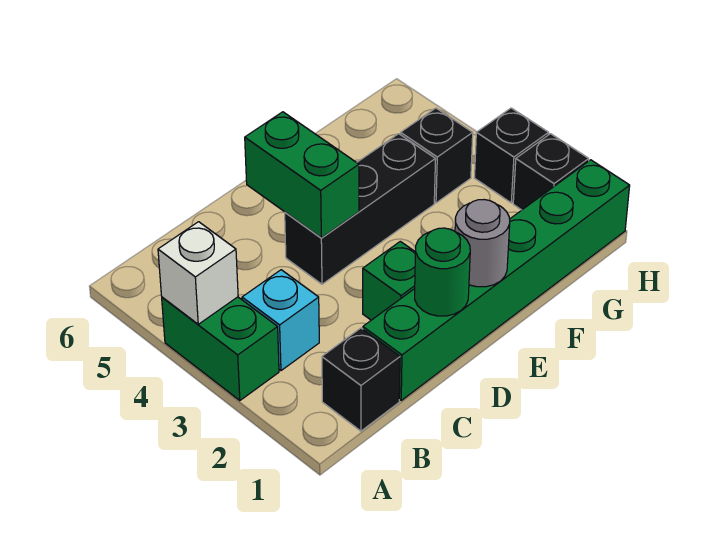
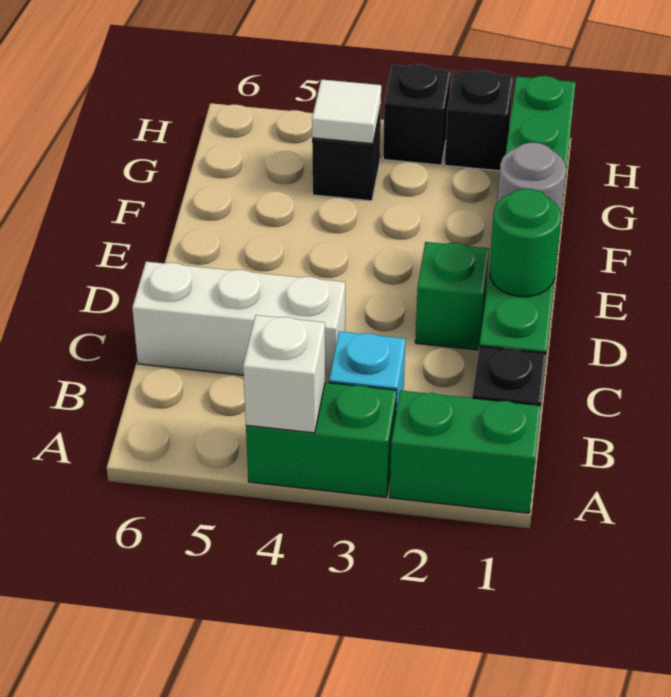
none -> white brick C4:C6 level 1
black brick D4:F4 level 1 -> none
green brick D4:D5 level 2 -> green brick A1:A2 level 1
none -> white tile G4 level 2

